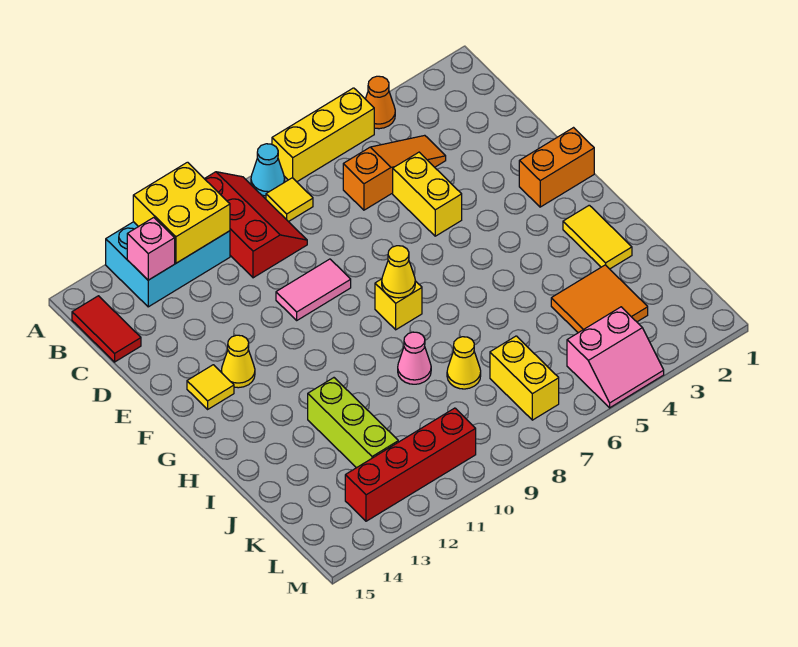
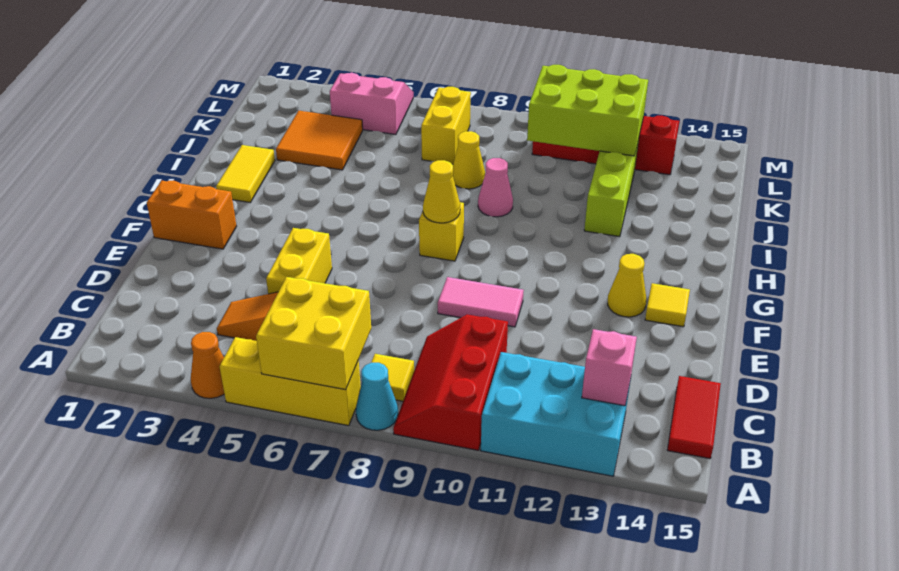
yellow brick A11:B12 level 2 -> yellow brick A6:B7 level 2
none -> lime brick K10:L12 level 2

